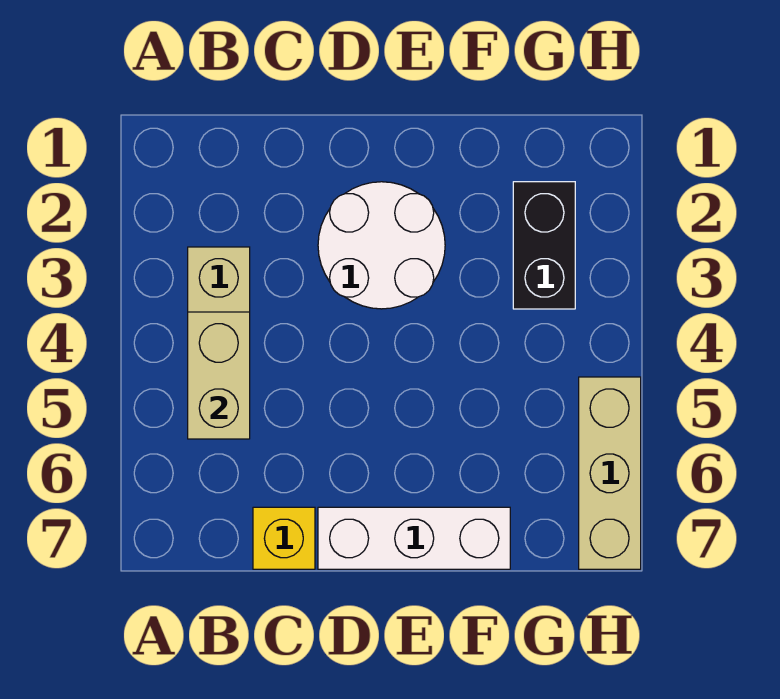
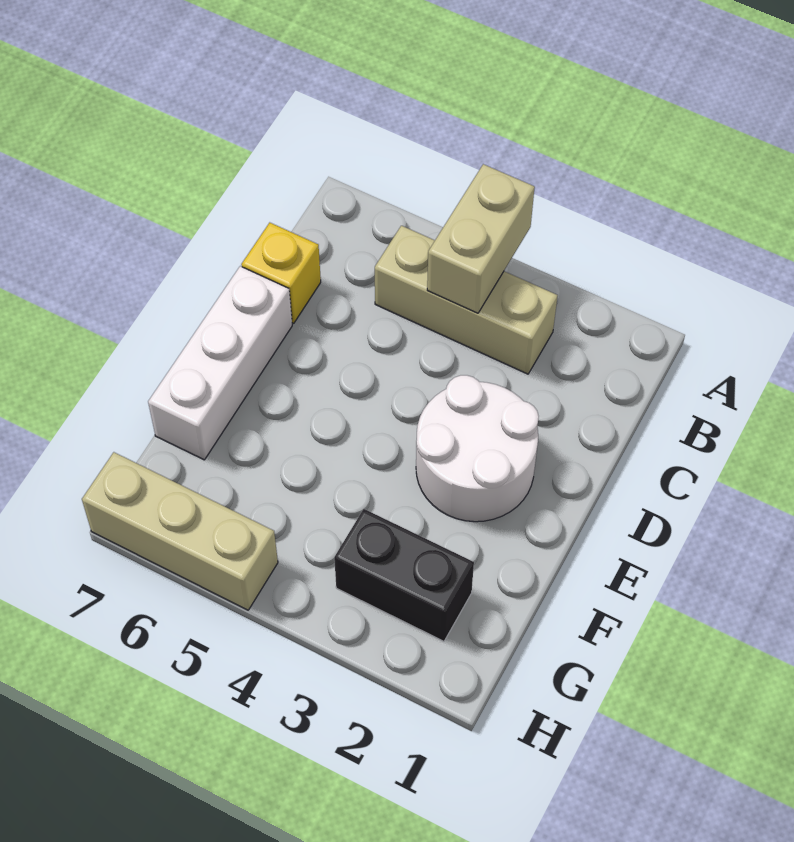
tan brick B4:B5 level 2 -> tan brick A4:B4 level 2

